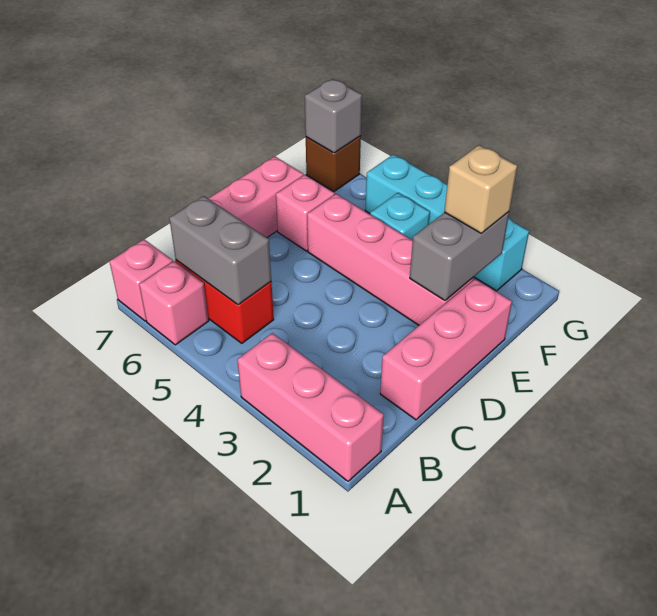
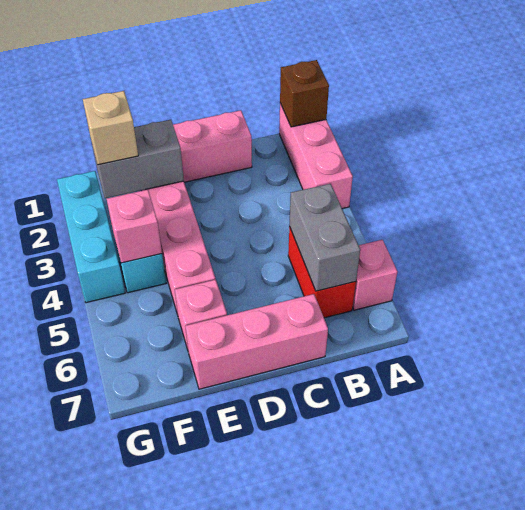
pink brick A7 level 1 -> pink brick F4 level 2
cyan brick G2:G5 level 1 -> cyan brick G2:G4 level 1
brown brick G7 level 1 -> brown brick A1 level 2
grey brick G7 level 2 -> none

